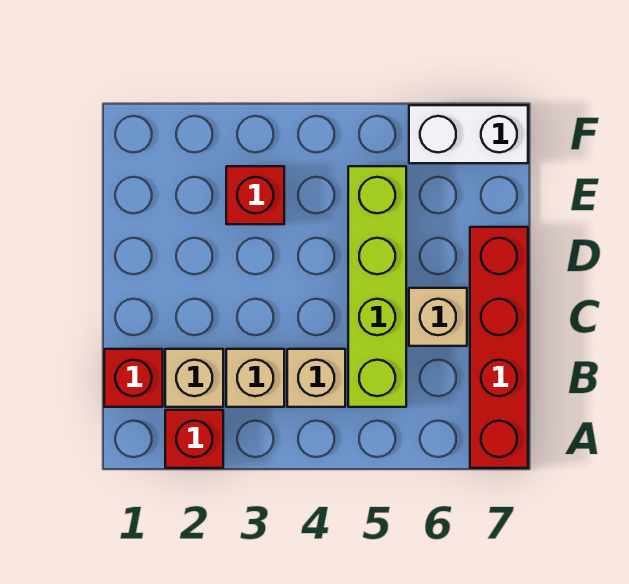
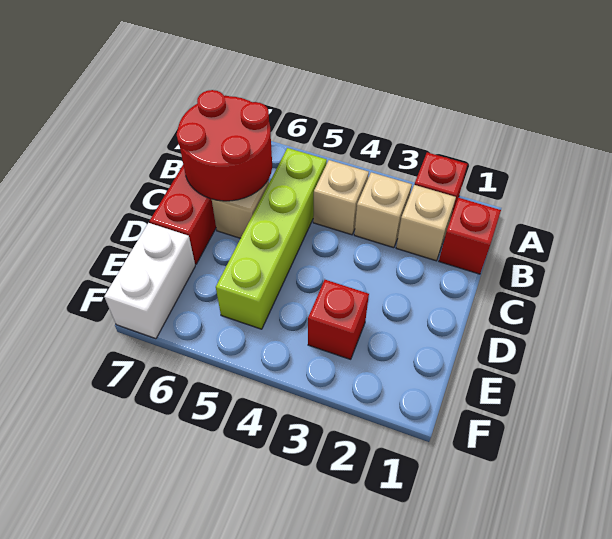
none -> red round brick B6:C7 level 2
white brick F6:F7 level 1 -> white brick E7:F7 level 1

